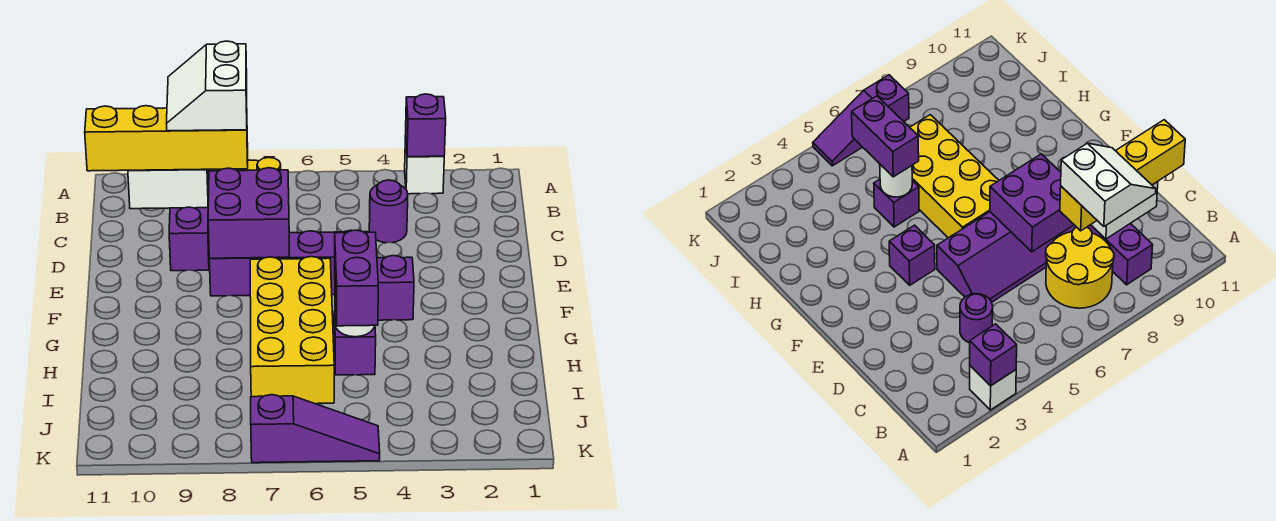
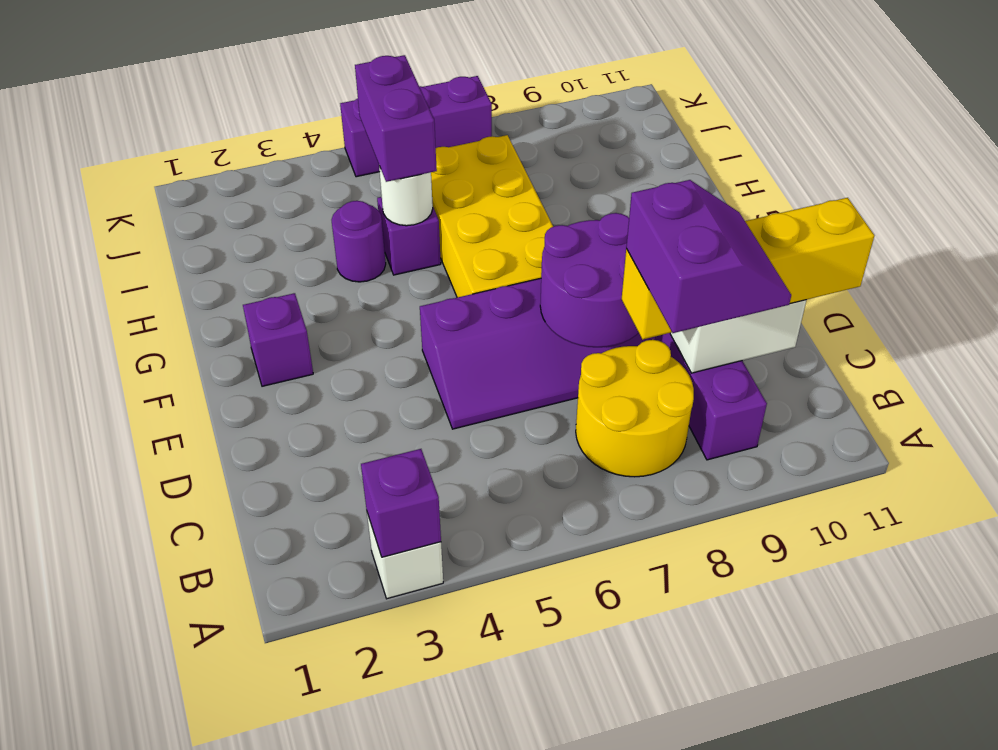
white slope B8:C9 level 4 top 8 -> purple slope B8:C9 level 4 top 8
purple round brick C4 level 1 -> purple round brick H4 level 1
purple brick D7:E8 level 2 -> purple round brick D7:E8 level 2
purple brick F4 level 1 -> purple brick F2 level 1
purple slope K5:K7 level 1 top 7 -> purple brick K5:K7 level 1

